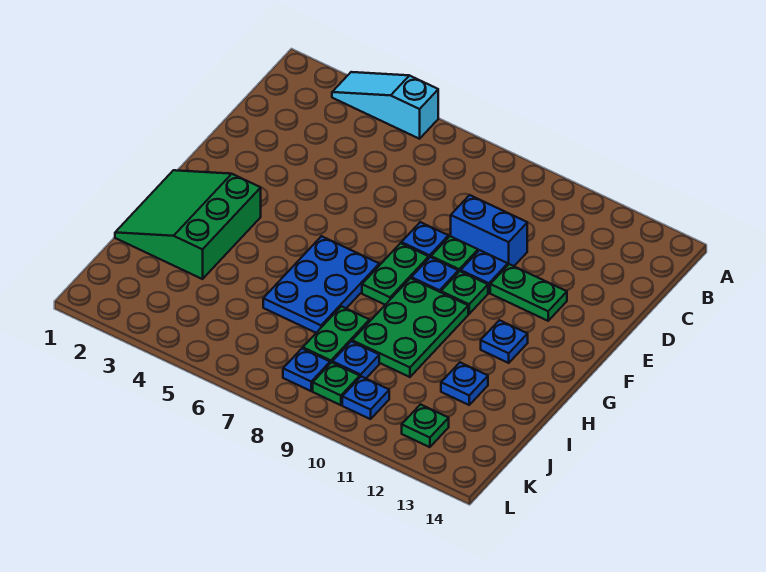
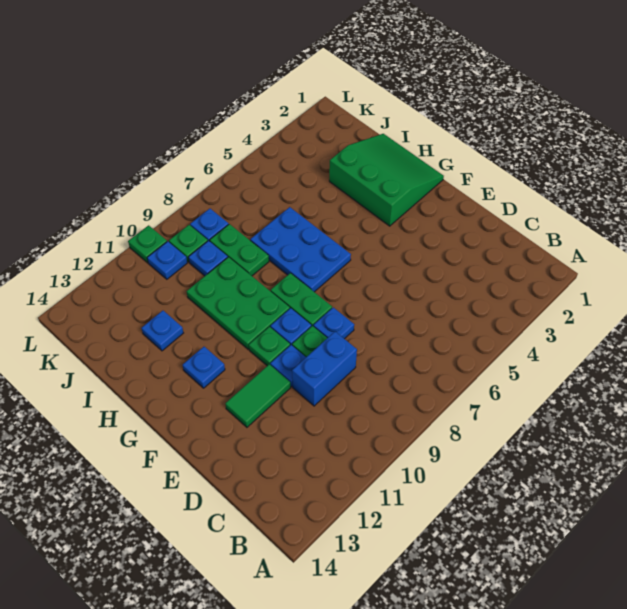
cyan slope A3:A5 level 1 top 5 -> none
green plate E11:E12 level 1 -> green tile E11:E12 level 1
green plate K12 level 1 -> green plate L10 level 1

